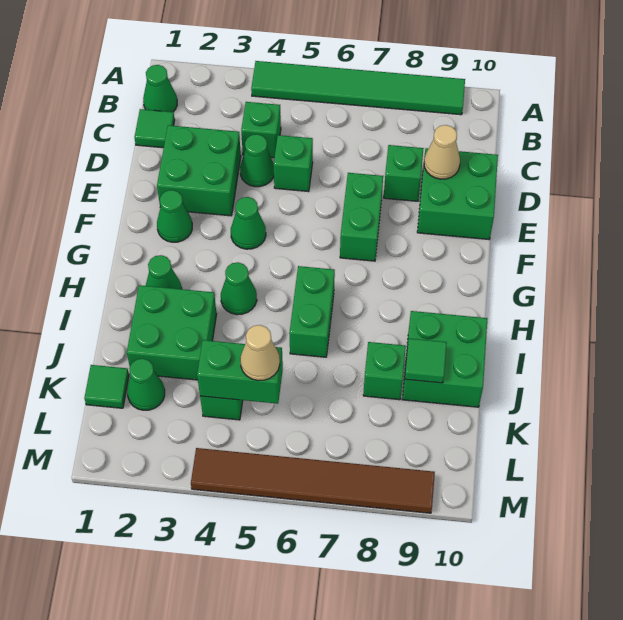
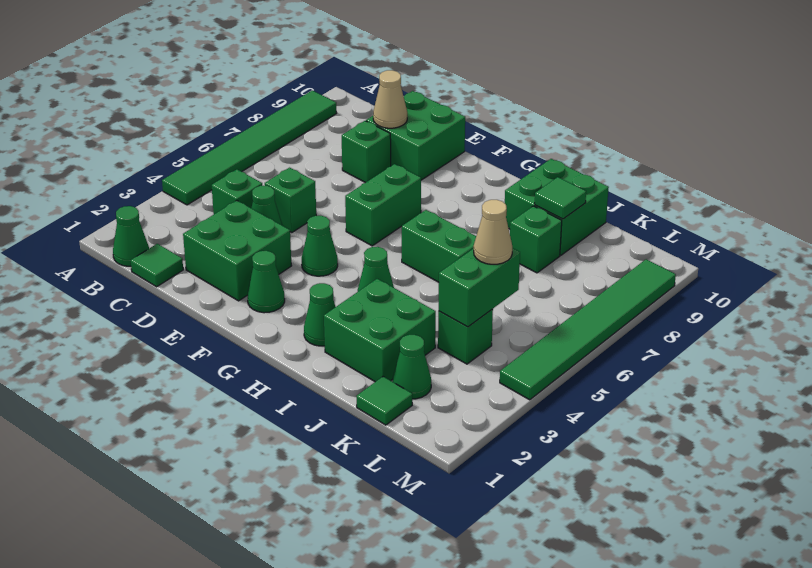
green brick E7:F7 level 1 -> green brick F6:F7 level 1
brown tile M4:M9 level 1 -> green tile M4:M9 level 1

